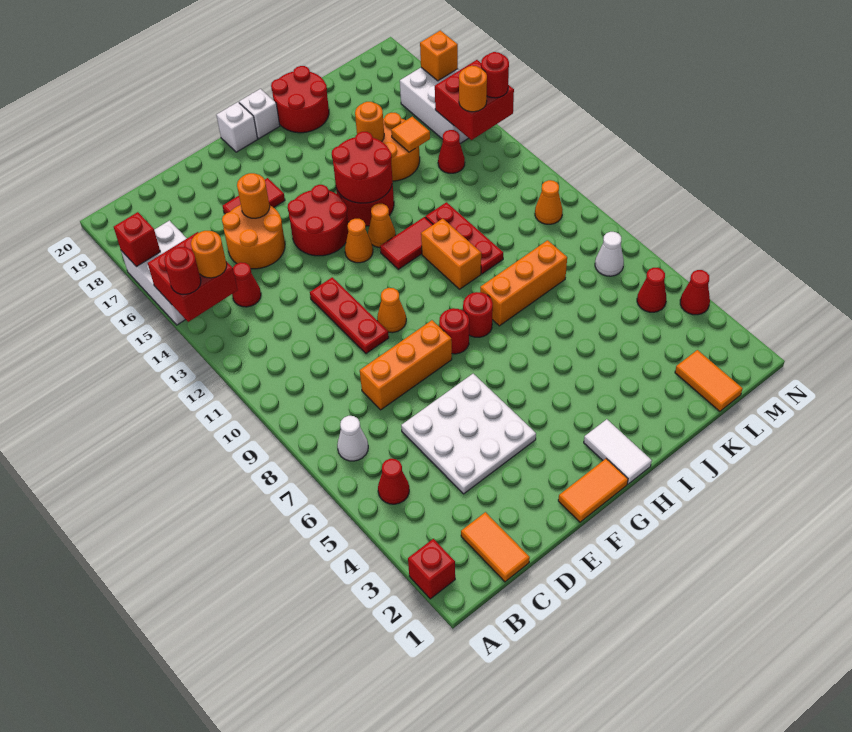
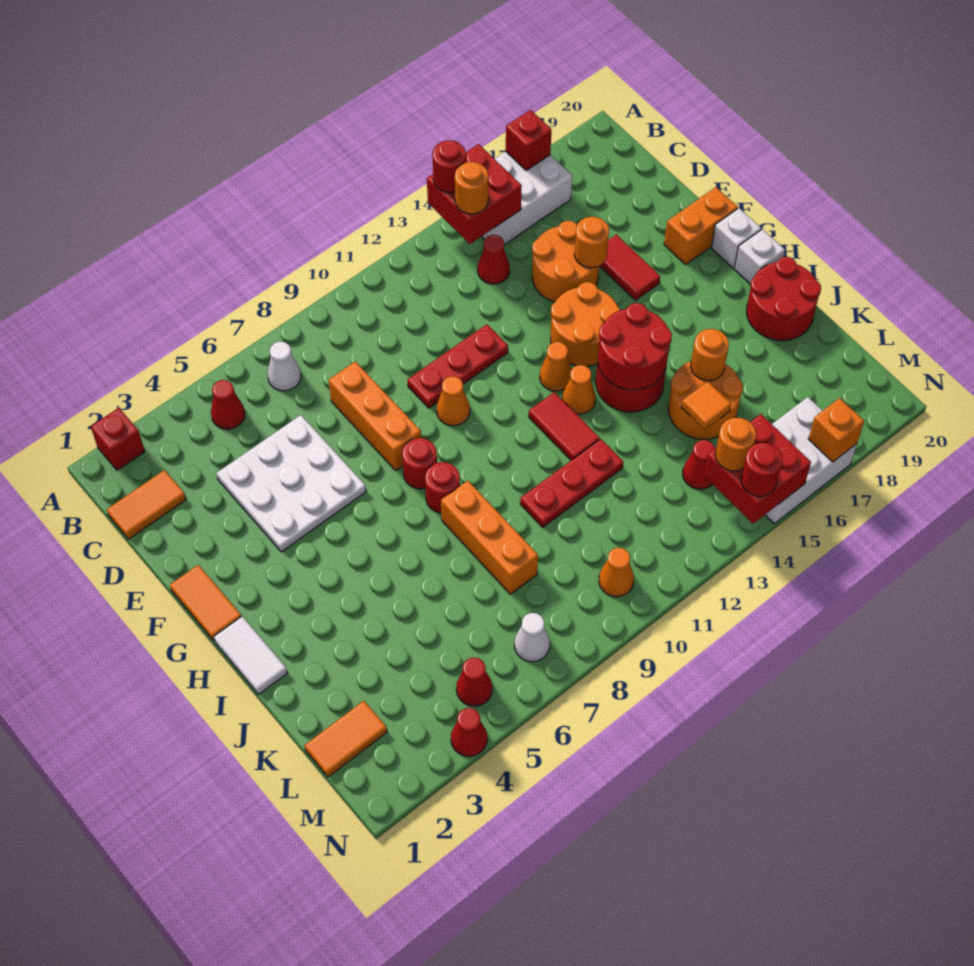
red round brick F14:G15 level 1 -> orange round brick F14:G15 level 1
white tile H1:H2 level 1 -> white tile H1:I1 level 1
orange brick I10:I11 level 1 -> orange brick F19:F20 level 1

